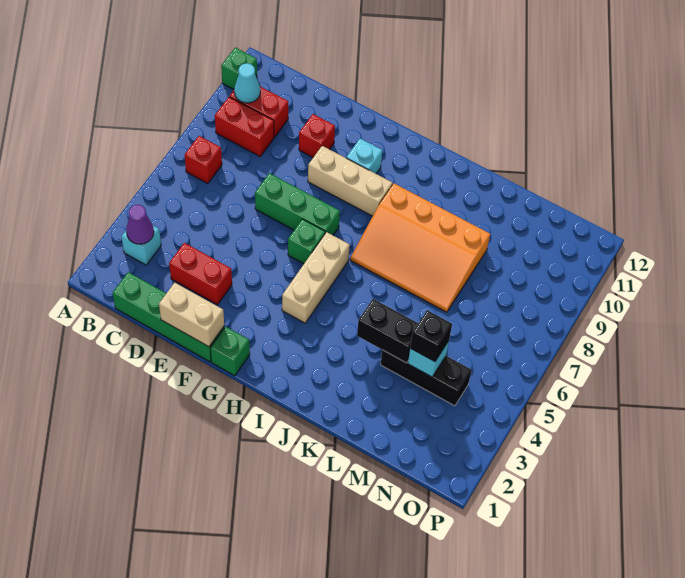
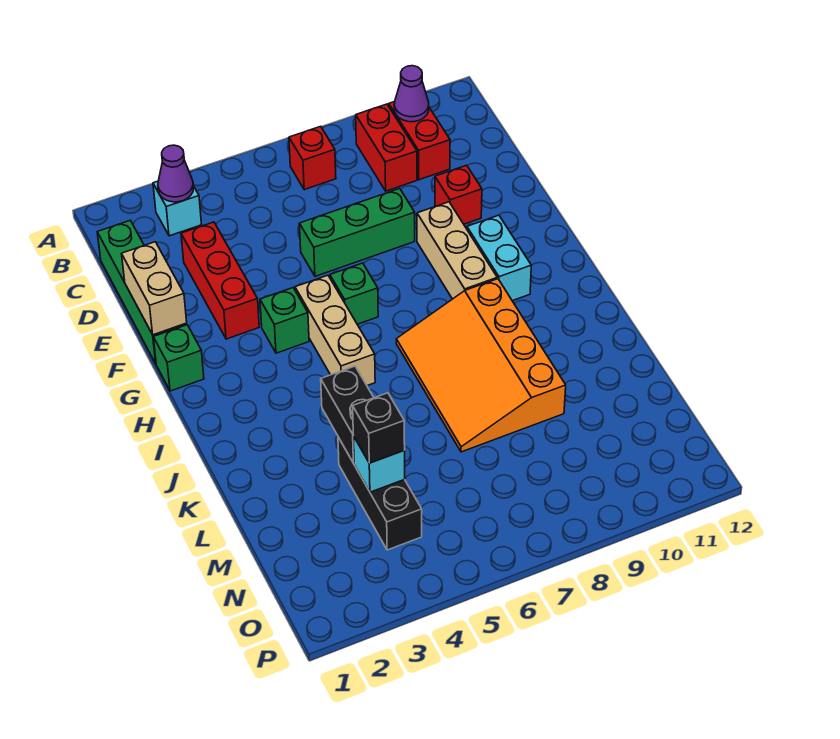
green brick A11 level 1 -> green brick G4 level 1
cyan cone B10 level 2 -> purple cone B10 level 2
red brick D3:E3 level 1 -> red brick D3:F3 level 1
green brick E7:G7 level 1 -> green brick E6:E8 level 1
cyan brick G10 level 1 -> cyan brick G10:H10 level 1
tan brick H4:H6 level 1 -> tan brick G5:I5 level 1

